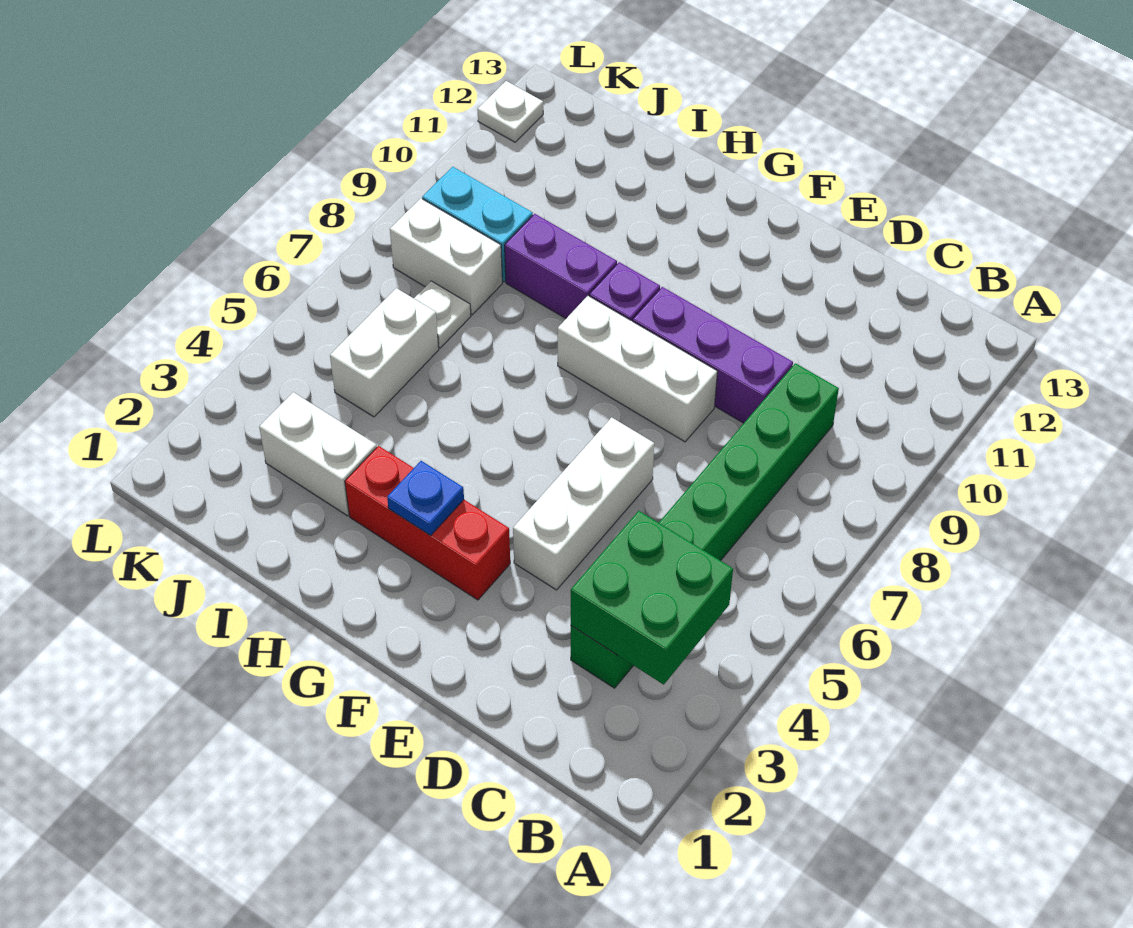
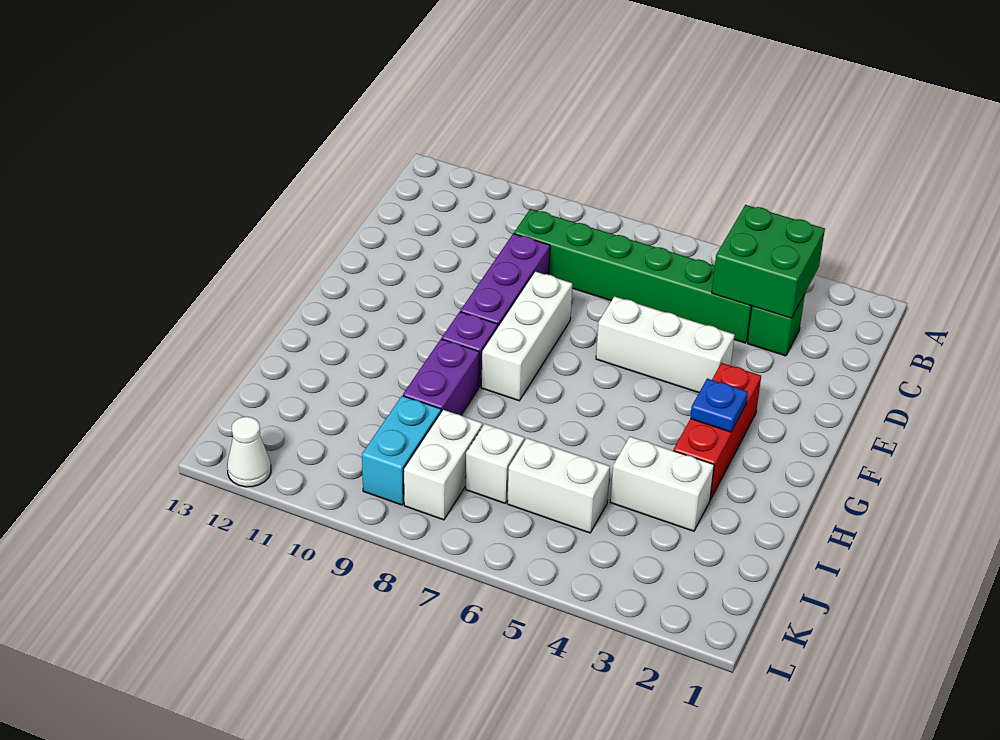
white brick I3:J3 level 1 -> white brick I3:I4 level 1
white plate J7 level 1 -> white brick J7 level 1
white plate L12 level 1 -> white cone L12 level 1

